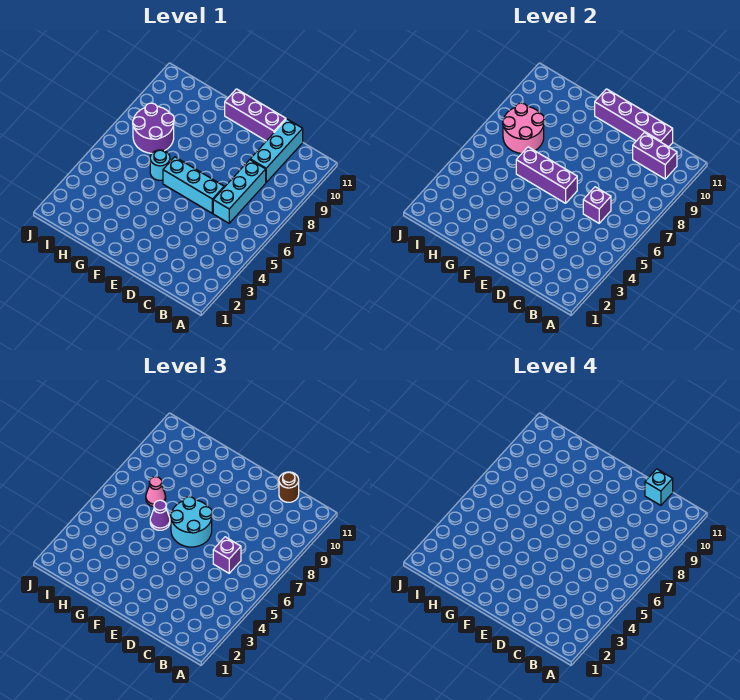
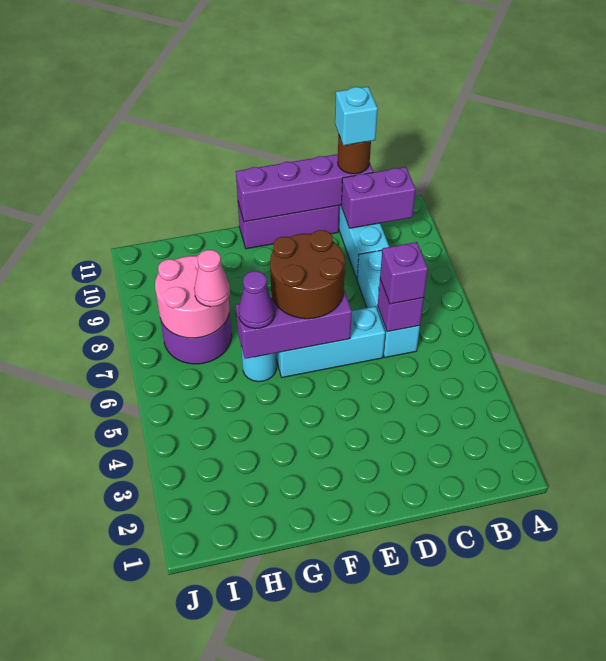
cyan round brick E6:F7 level 3 -> brown round brick E6:F7 level 3

